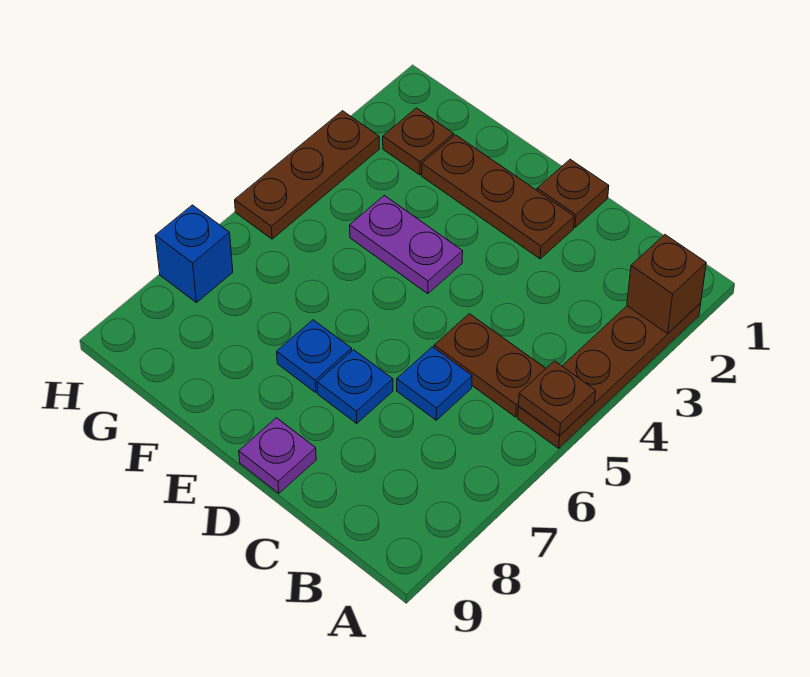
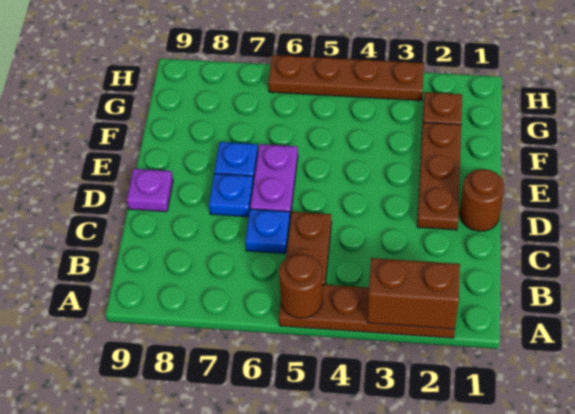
brown brick A2 level 2 -> brown brick A2:A3 level 2
brown plate A5 level 2 -> brown round brick A5 level 2
brown plate D1 level 1 -> brown round brick D1 level 1
purple plate E4:F4 level 1 -> purple plate D6:E6 level 1
brown plate H3:H5 level 1 -> brown plate H3:H6 level 1
blue brick H7 level 1 -> none

